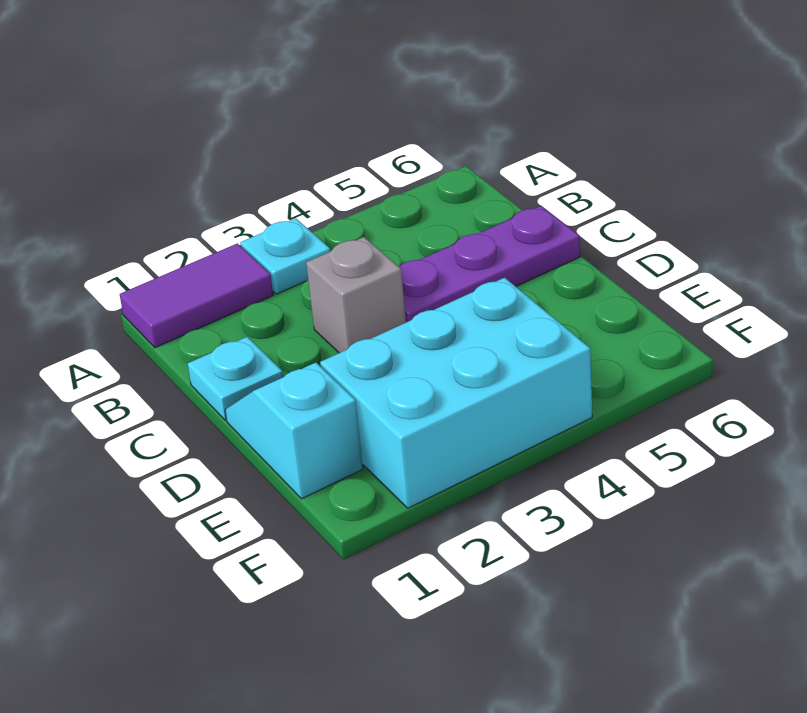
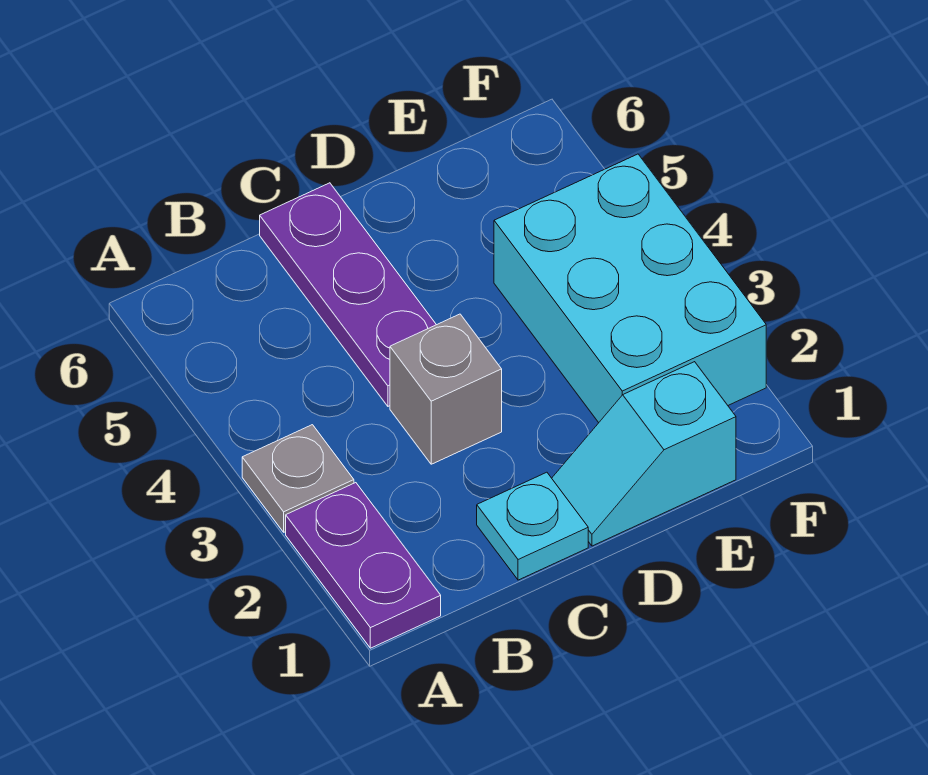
purple tile A1:A2 level 1 -> purple plate A1:A2 level 1
cyan plate A3 level 1 -> grey plate A3 level 1

